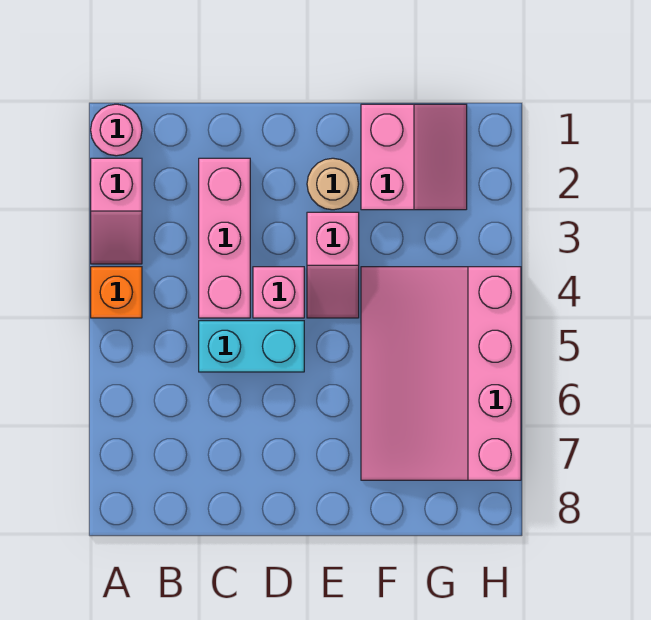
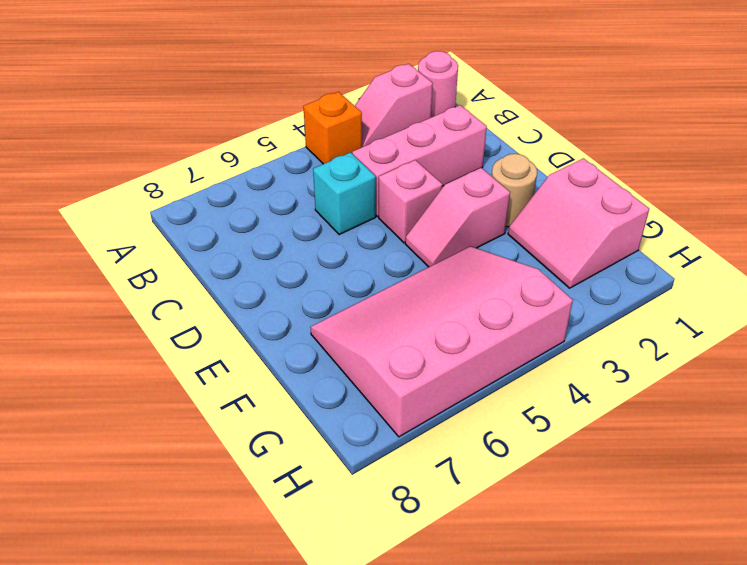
cyan brick C5:D5 level 1 -> cyan brick C5 level 1
pink slope F1:G2 level 1 top F -> pink slope F1:G2 level 1 top 1

